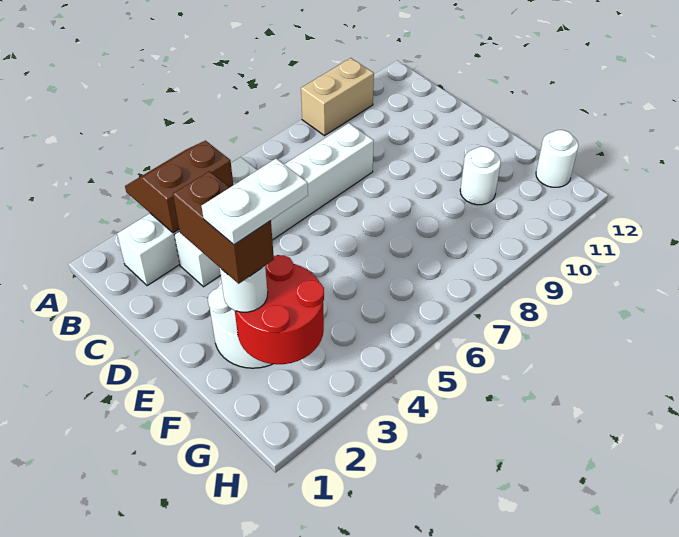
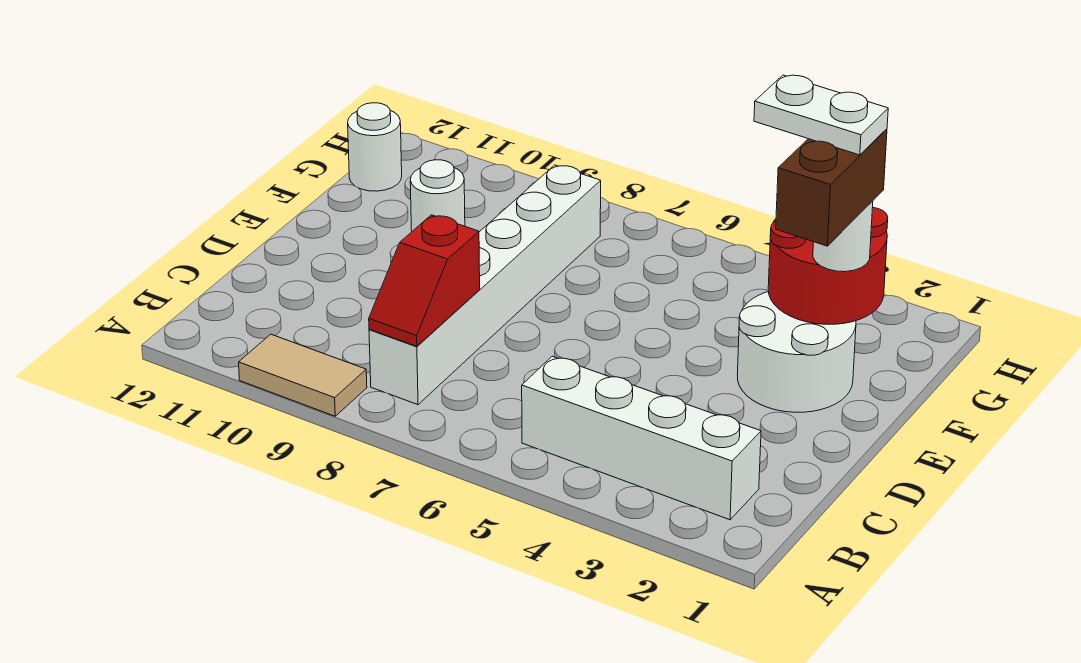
brown slope A3:B4 level 2 top B -> none
tan brick A9:A10 level 1 -> tan tile A9:A10 level 1
none -> red slope B8:C8 level 2 top C
white brick C3:C8 level 1 -> white brick B8:G8 level 1

